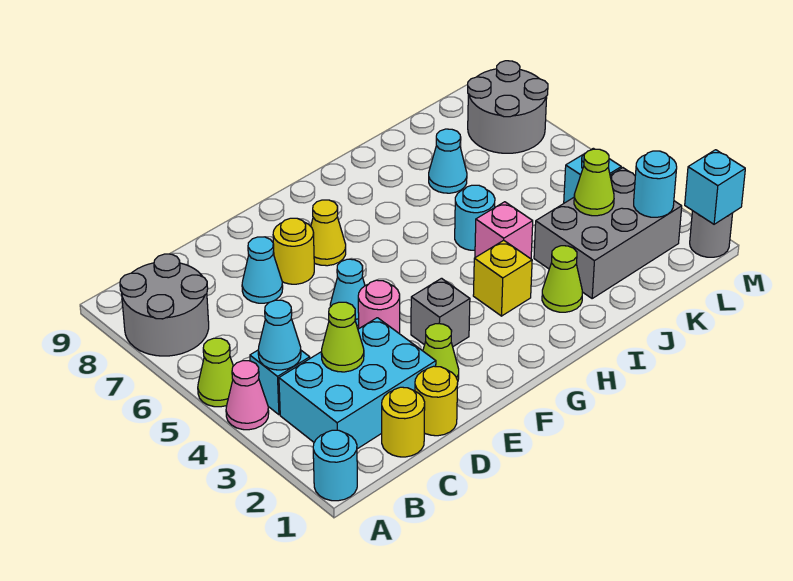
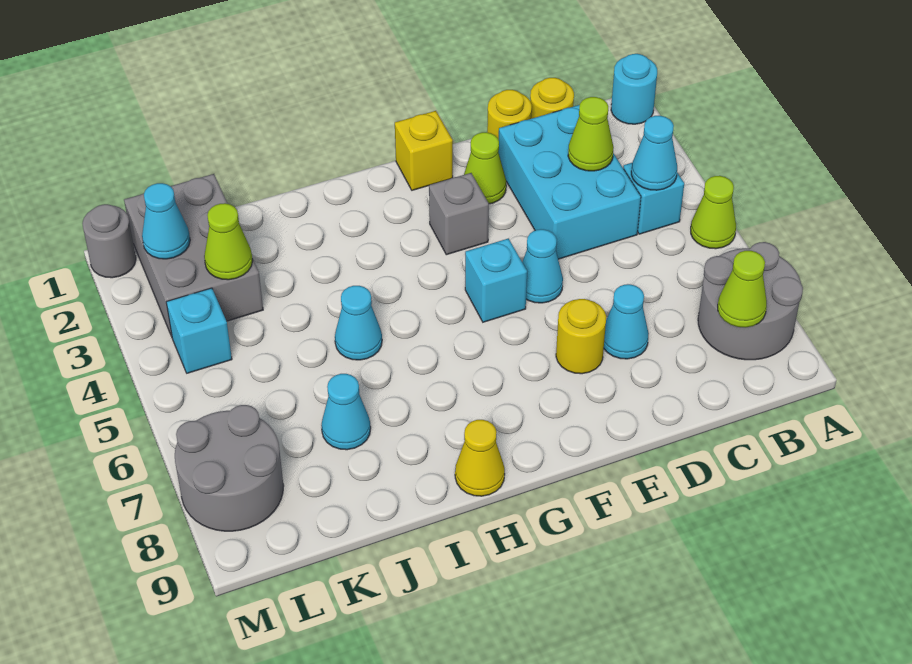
pink cone A4 level 1 -> none
cyan brick B2:D3 level 1 -> cyan brick C2:D4 level 1
pink round brick E4 level 1 -> none
yellow cone F7 level 1 -> yellow cone H9 level 1
yellow brick H3 level 1 -> yellow brick F1 level 1
lime cone I2 level 1 -> lime cone B8 level 2
pink brick I4 level 1 -> none
cyan round brick I5 level 1 -> cyan cone I5 level 1
grey brick J2:L3 level 1 -> grey brick K1:L3 level 1
cyan round brick L2 level 2 -> cyan cone L2 level 2
cyan brick M1 level 2 -> cyan brick F5 level 1

